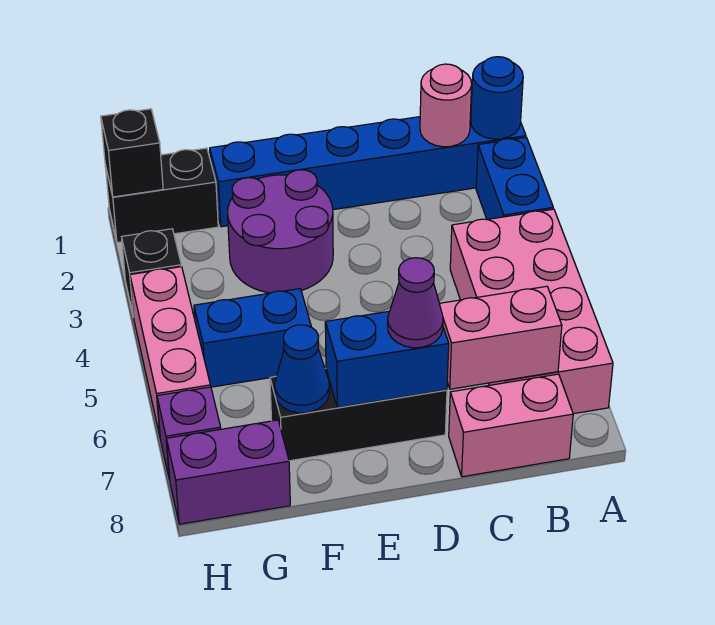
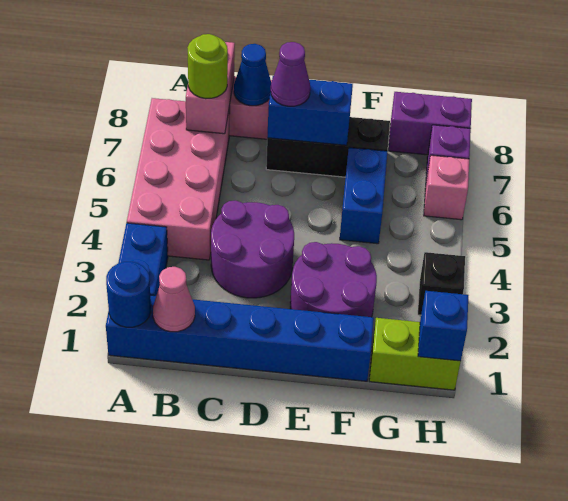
pink round brick B1 level 2 -> pink cone B1 level 2
pink brick B7:C7 level 2 -> pink brick B7:B8 level 2
none -> lime round brick B7 level 3
none -> purple round brick C3:D4 level 1
blue brick F5:G5 level 1 -> blue brick F5:F6 level 1
blue cone F7 level 2 -> blue cone C8 level 2
black brick G1:H1 level 1 -> lime brick G1:H1 level 1
black brick H1 level 2 -> blue brick H1 level 2
pink brick H4:H6 level 1 -> pink brick H6 level 1

